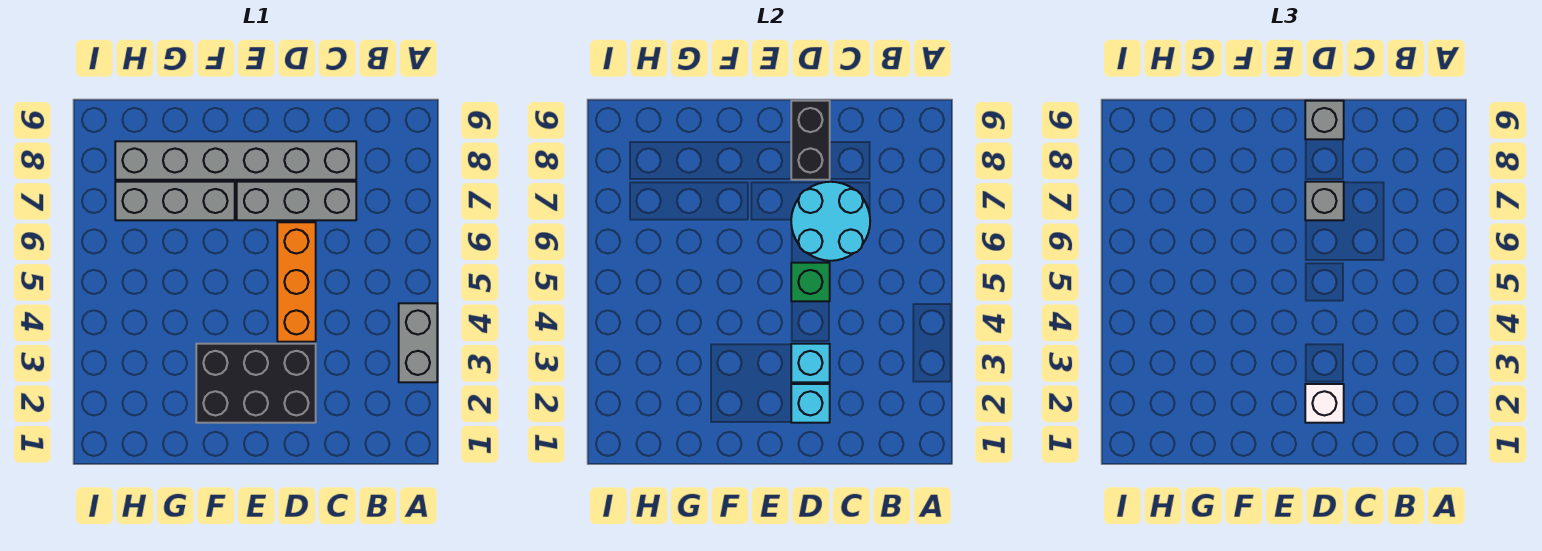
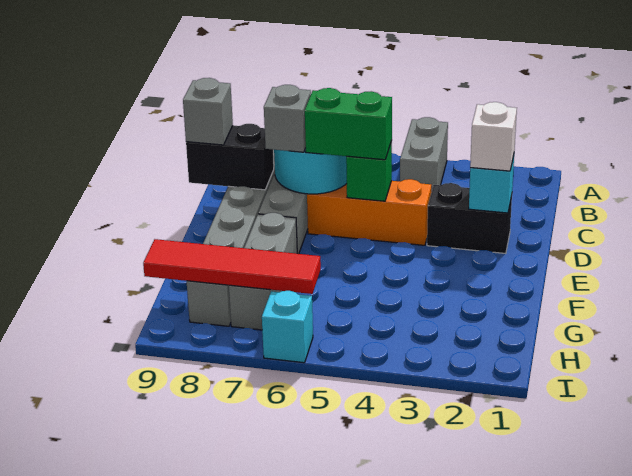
grey brick A3:A4 level 1 -> grey brick A4:B4 level 1
black brick D2:F3 level 1 -> black brick D2:D3 level 1
cyan brick D3 level 2 -> cyan brick I6 level 1
none -> green brick D5:D6 level 3
none -> red tile H6:H9 level 2

